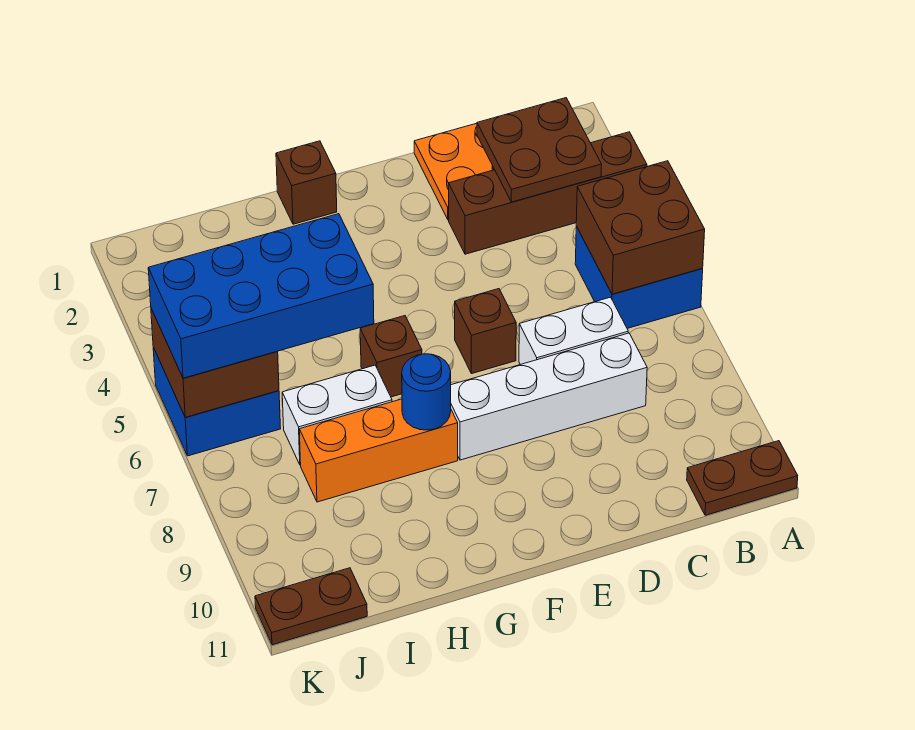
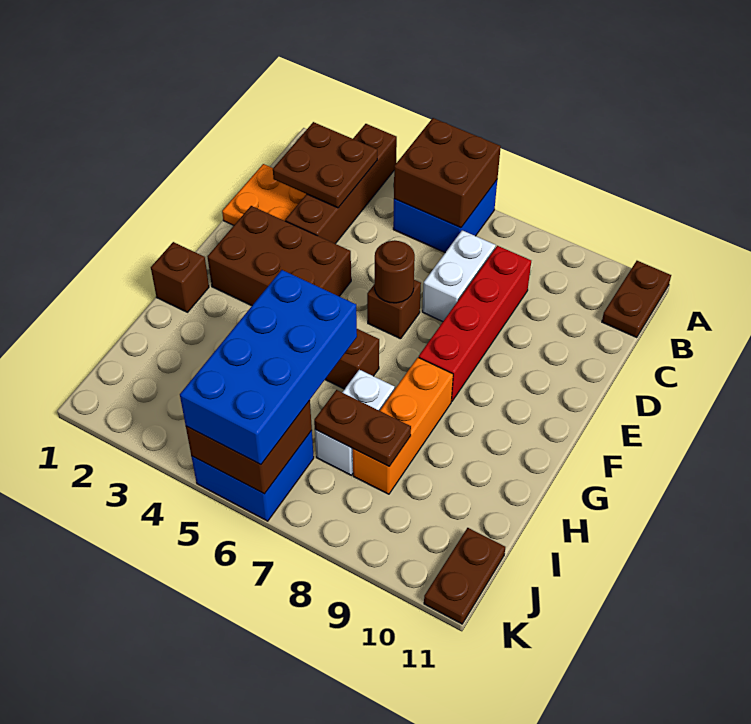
white brick C8:F8 level 1 -> red brick C8:F8 level 1
none -> brown brick E2:F4 level 1
none -> brown round brick E6 level 2
blue round brick G8 level 2 -> none
none -> brown plate I7:I8 level 2

